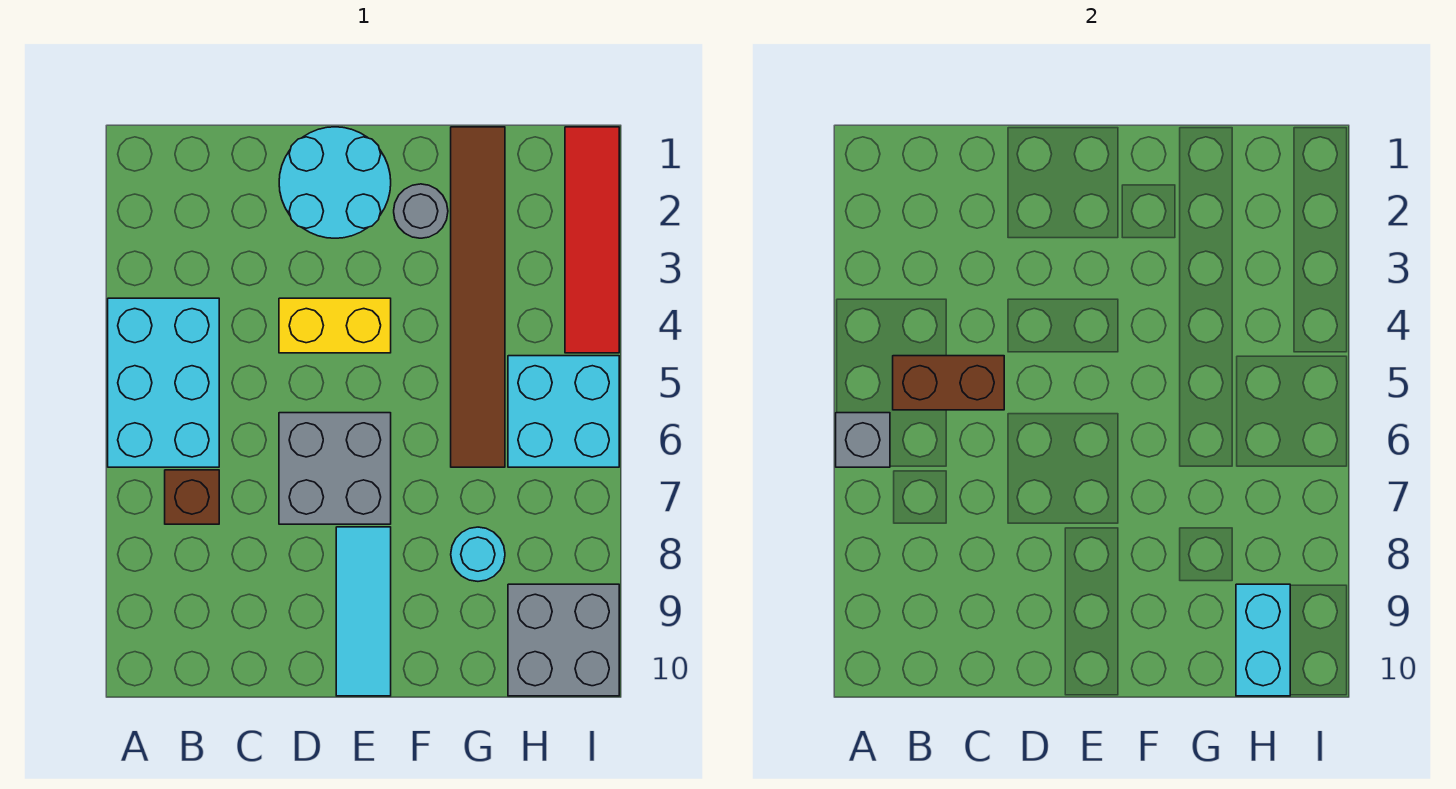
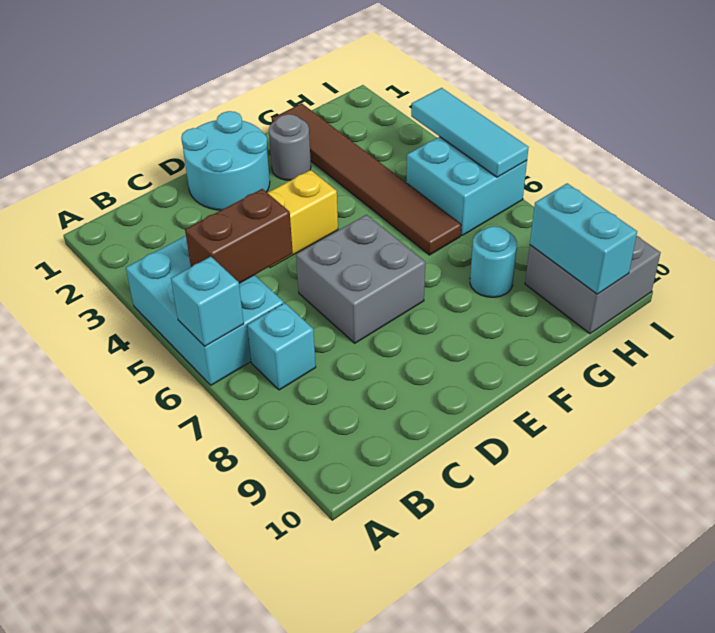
grey brick A6 level 2 -> cyan brick A6 level 2
brown brick B7 level 1 -> cyan brick B7 level 1
cyan tile E8:E10 level 1 -> cyan tile I4:I6 level 2
red tile I1:I4 level 1 -> none

